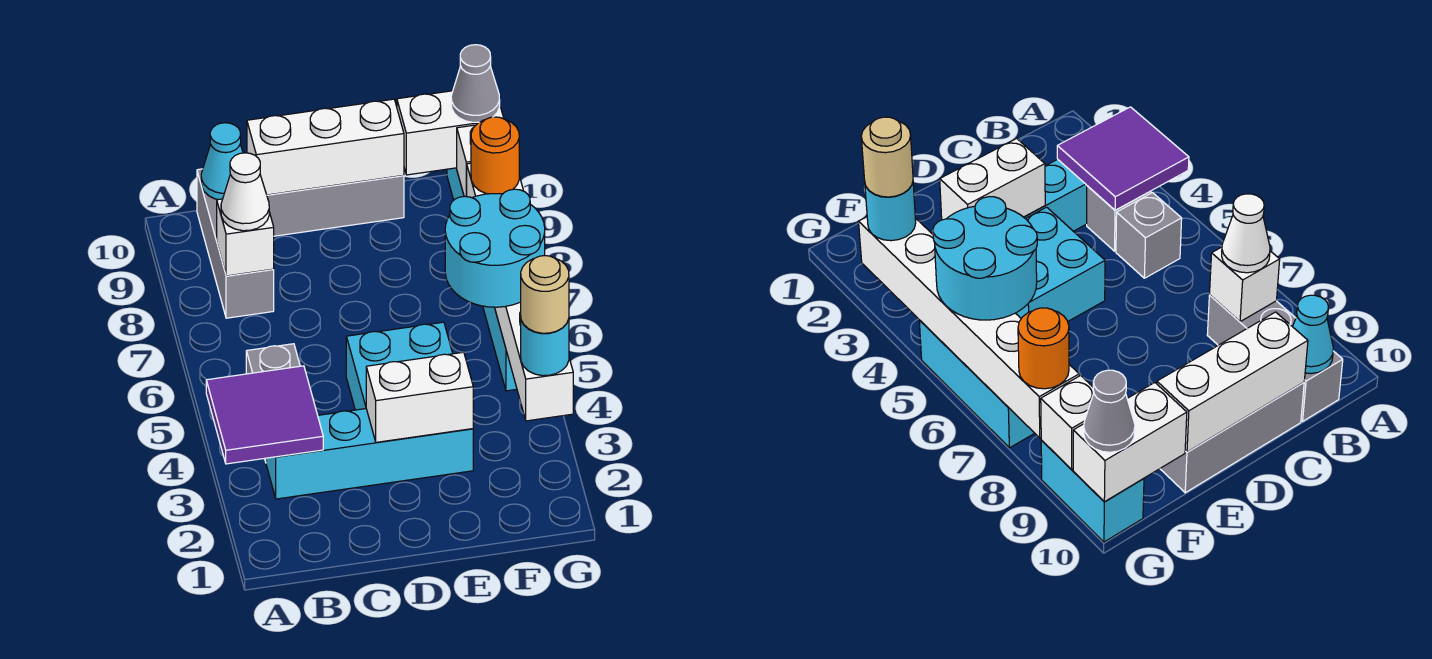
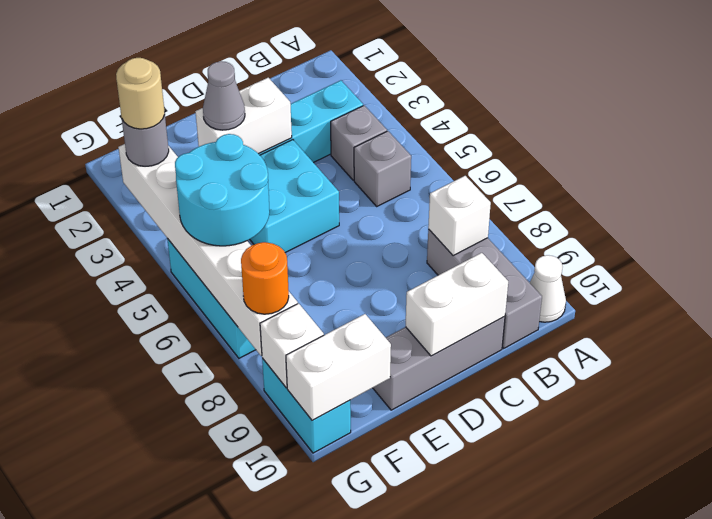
purple tile A3:B4 level 2 -> none
white cone B8 level 3 -> white cone A10 level 1
cyan cone B10 level 2 -> none
white brick C10:E10 level 2 -> white brick C10:D10 level 2
cyan round brick G3 level 3 -> grey round brick G3 level 3
grey cone G10 level 3 -> grey cone E3 level 3

